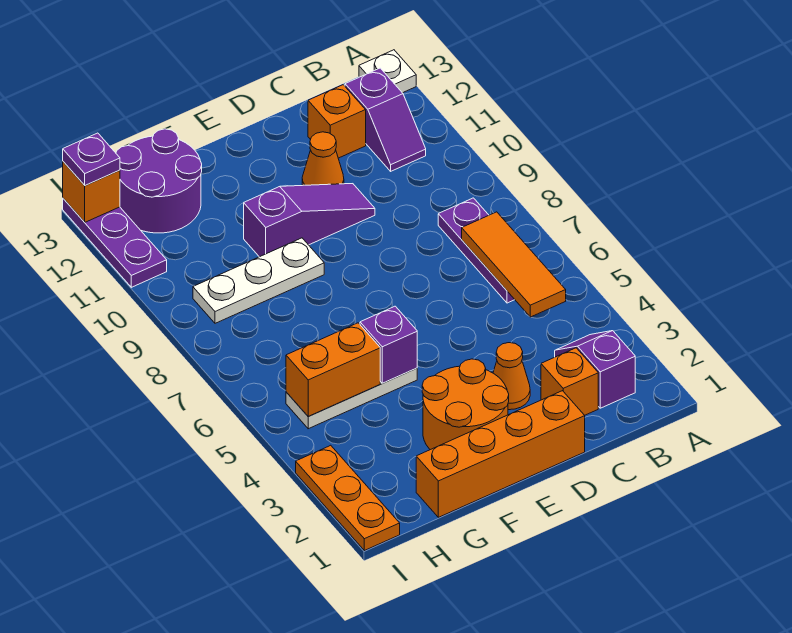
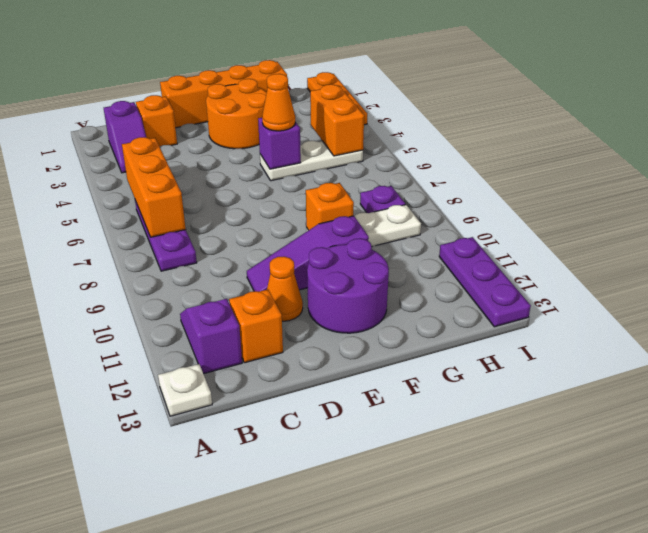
orange tile B5:B7 level 2 -> orange brick B5:B7 level 2
orange cone D3 level 1 -> orange cone F5 level 3
orange brick G5:H5 level 2 -> orange brick H4:H5 level 2
purple round brick G12:H13 level 1 -> purple round brick E11:F12 level 1
orange brick I13 level 2 -> orange brick F9 level 2
purple plate I13 level 3 -> purple plate H8 level 1

